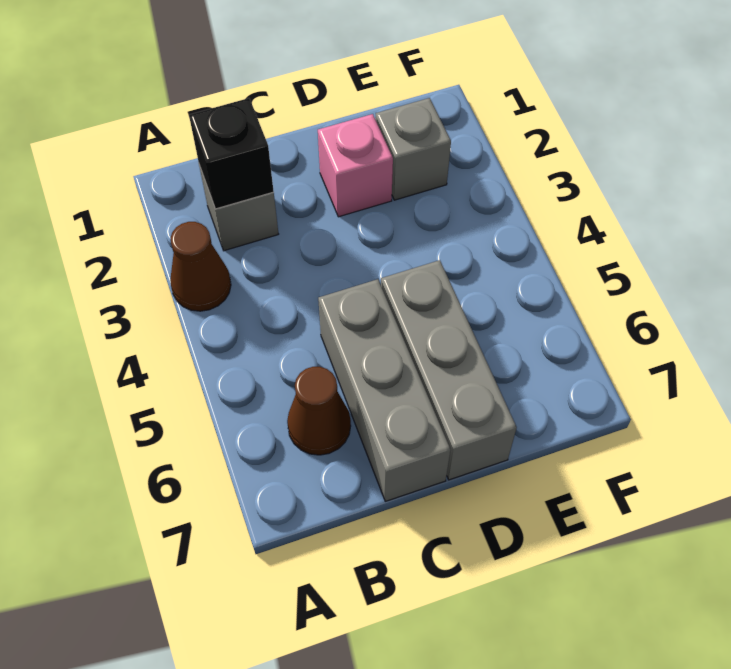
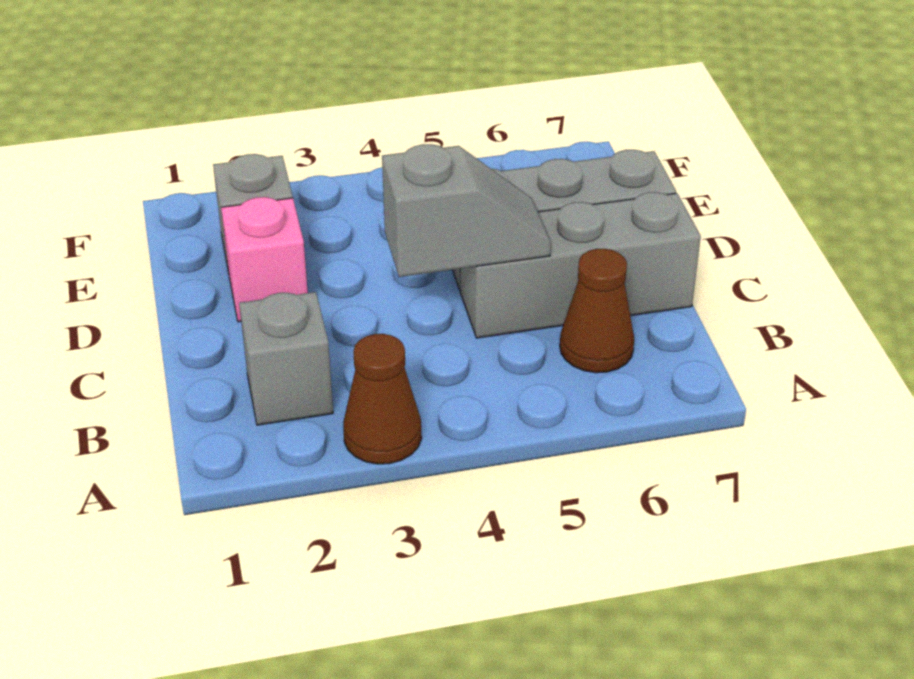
black brick B2 level 2 -> none
none -> grey slope C4:C5 level 2 top 4

